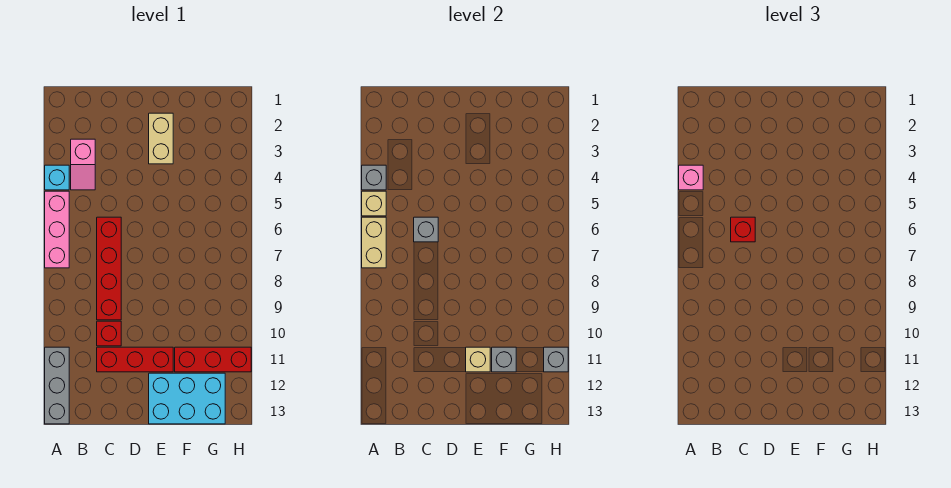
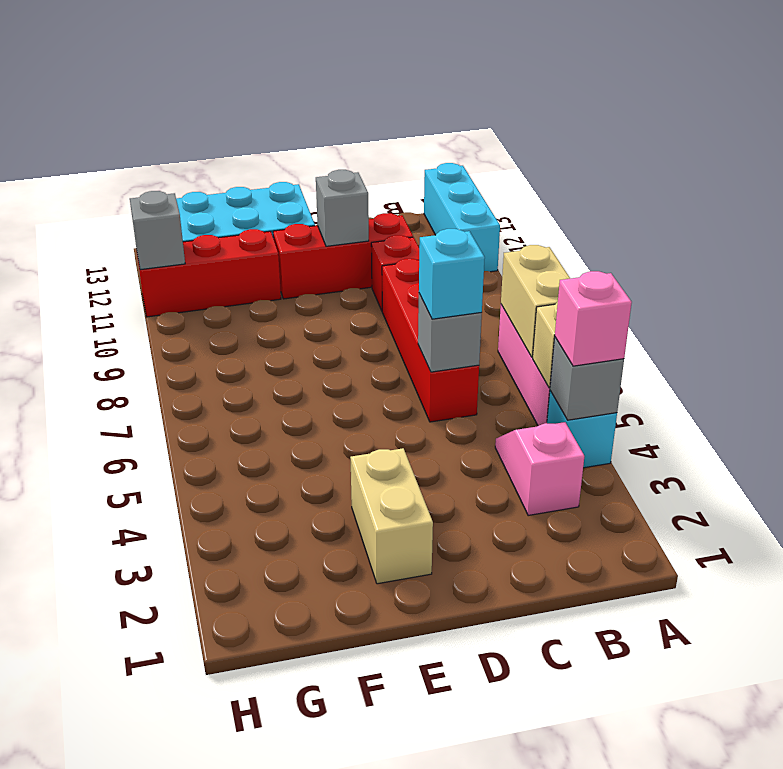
grey brick A11:A13 level 1 -> cyan brick A11:A13 level 1
red brick C6 level 3 -> cyan brick C6 level 3
tan brick E11 level 2 -> none
grey brick F11 level 2 -> grey brick D11 level 2

